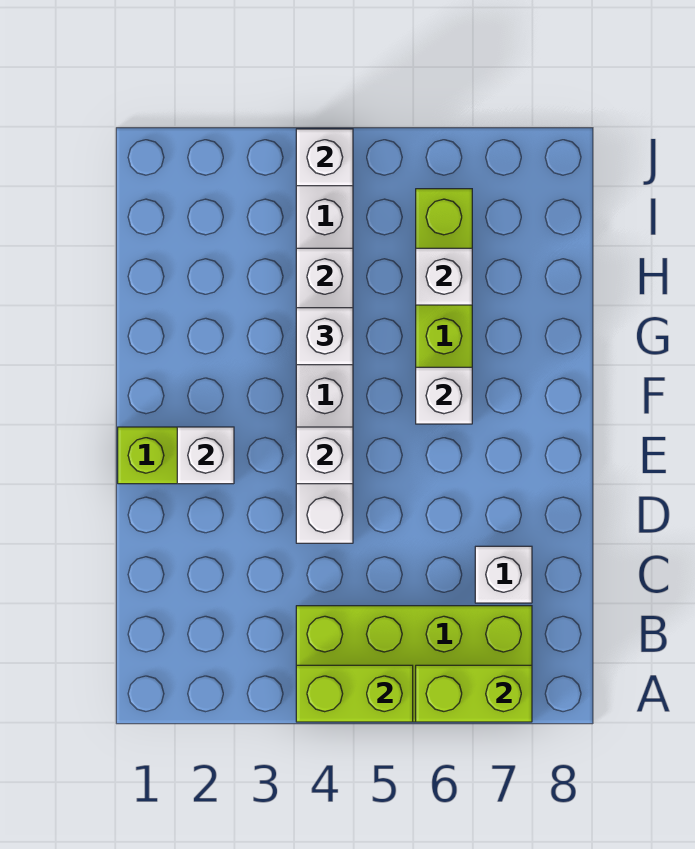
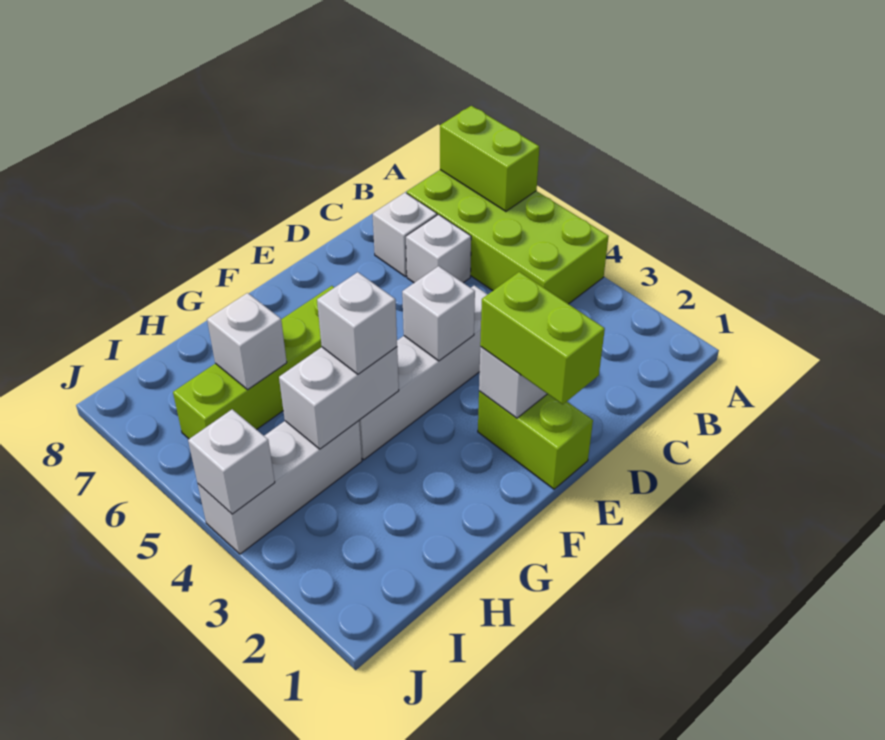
lime brick A4:A5 level 2 -> lime brick E1:E2 level 3
white brick F6 level 2 -> white brick C6 level 1

